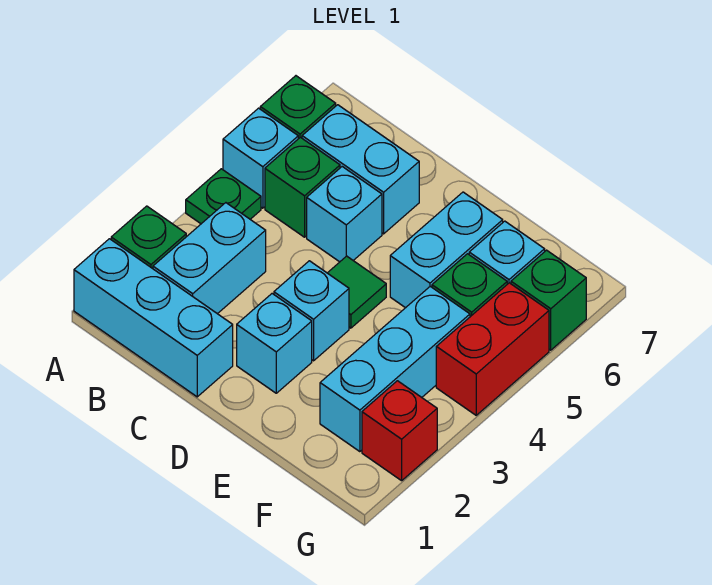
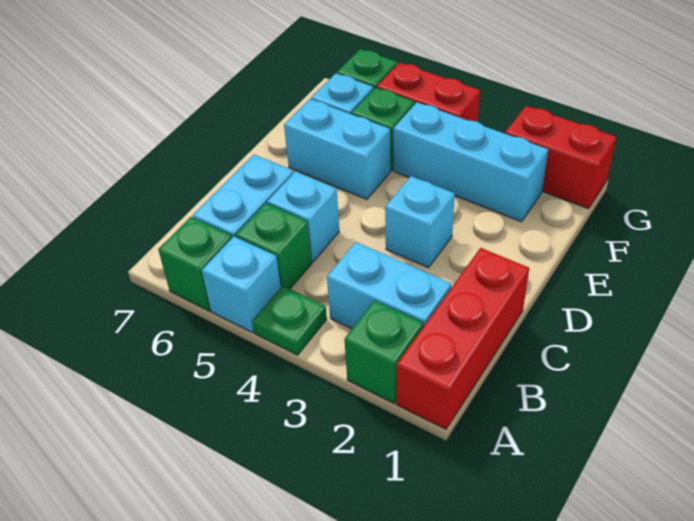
cyan brick A1:C1 level 1 -> red brick A1:C1 level 1
cyan brick D2 level 1 -> none
green tile D4 level 1 -> none
red brick G2 level 1 -> red brick G1:G2 level 1

